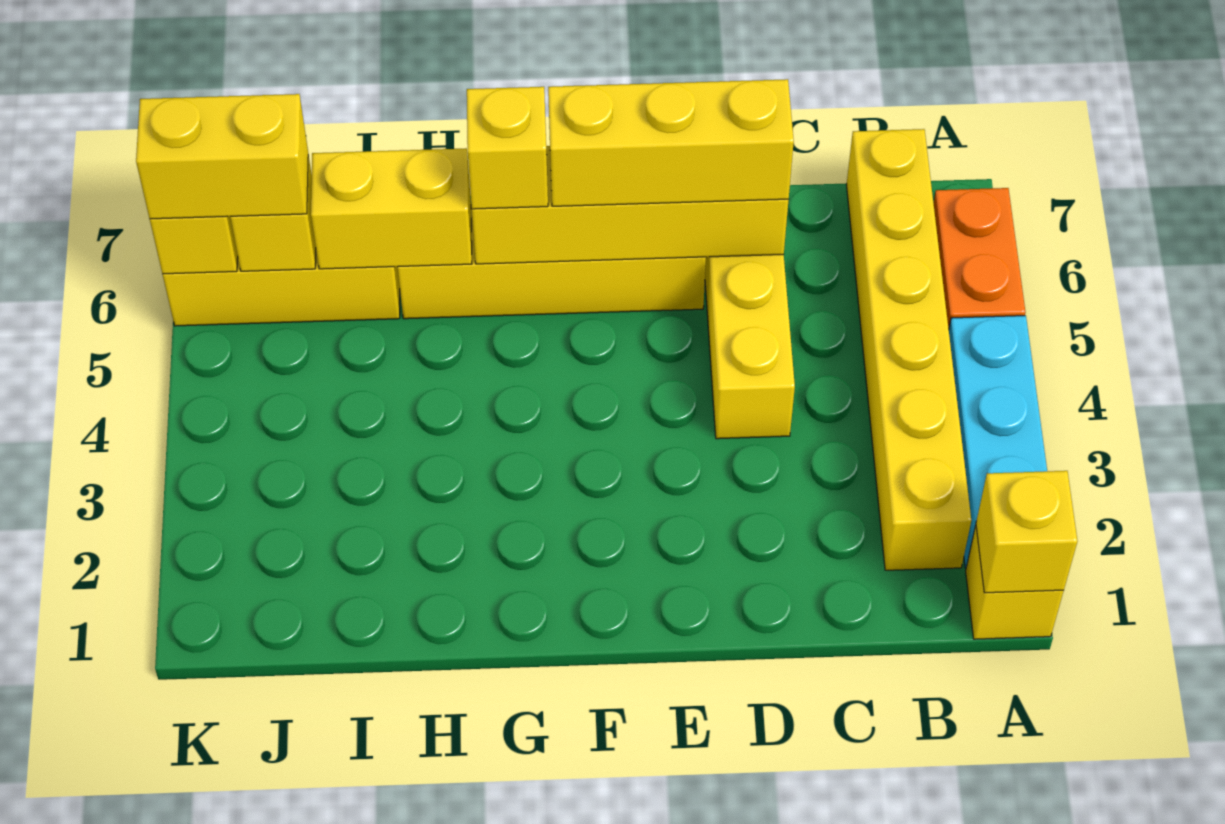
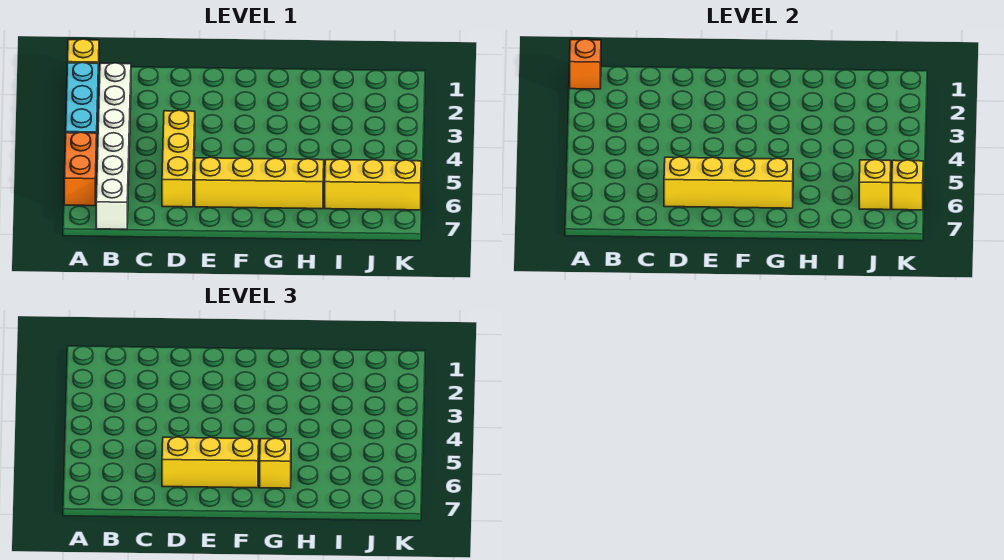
yellow brick A1 level 2 -> orange brick A1 level 2
yellow brick B2:B7 level 1 -> white brick B2:B7 level 1
yellow brick H6:I6 level 2 -> none
yellow brick J6:K6 level 3 -> none

